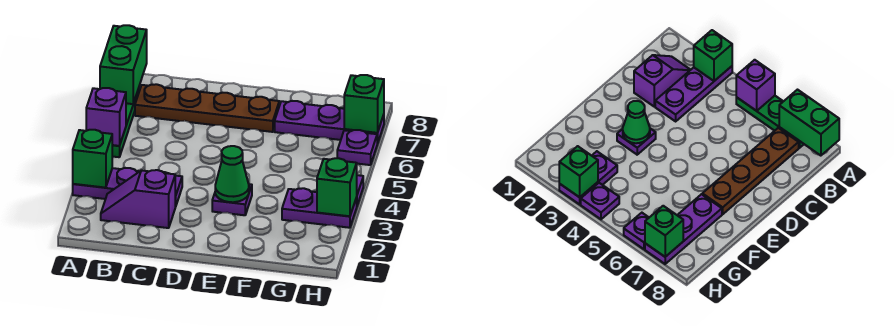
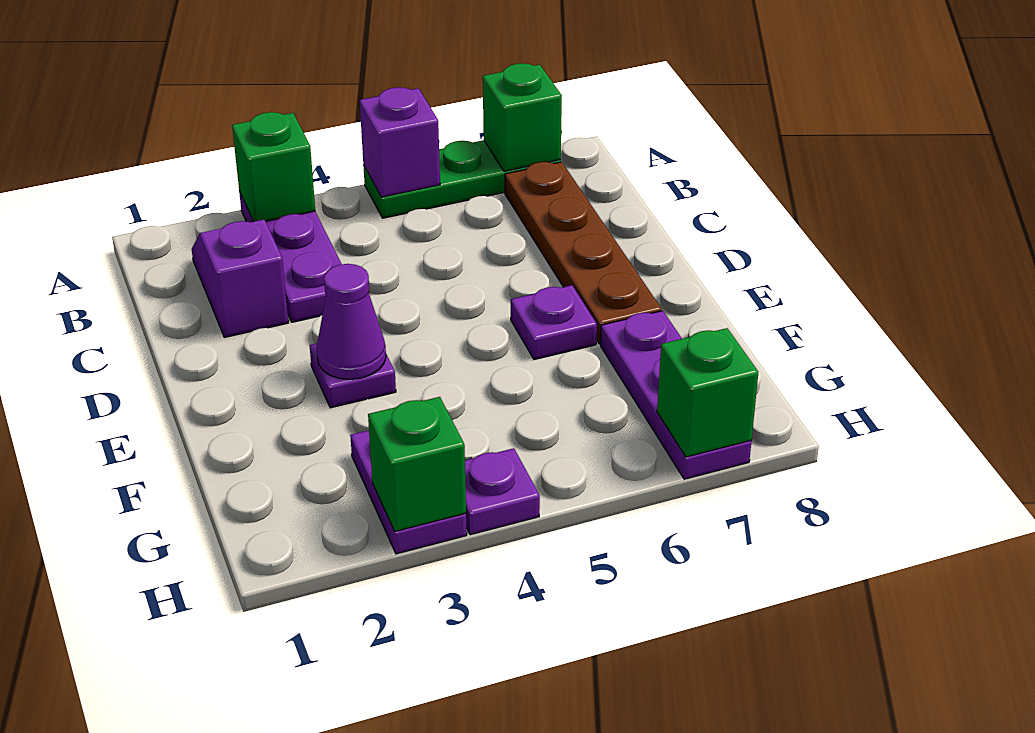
green brick A7:A8 level 2 -> green brick A7 level 2
green cone E3 level 2 -> purple cone E3 level 2
purple plate H6 level 1 -> purple plate E6 level 1

